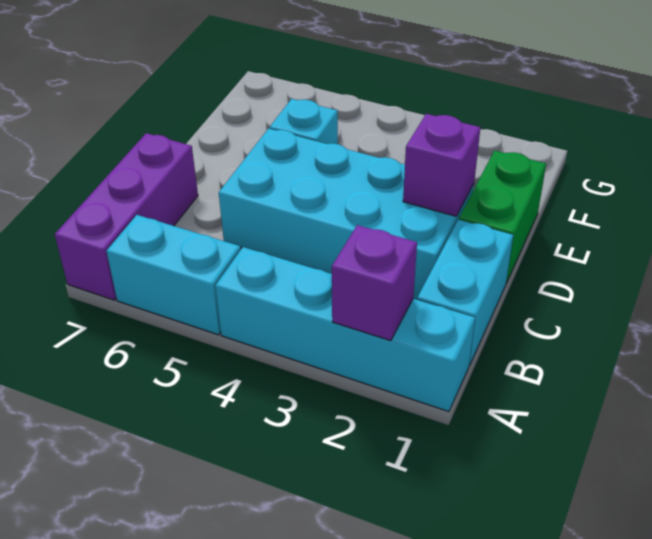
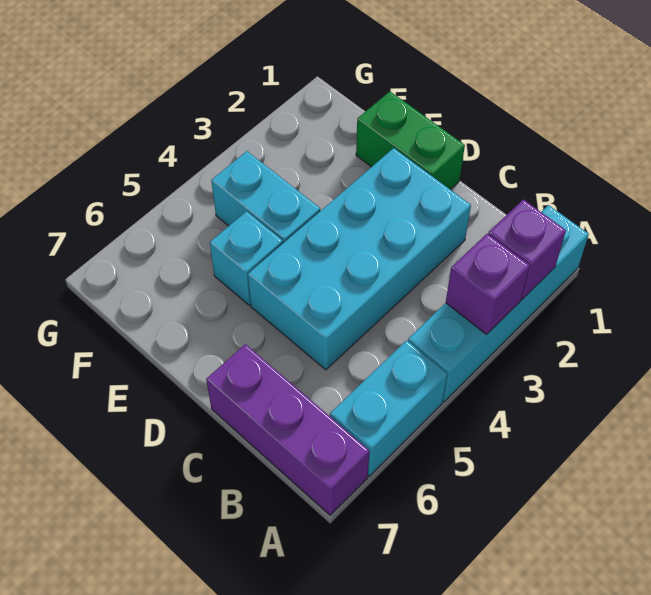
cyan brick B1:C1 level 1 -> cyan brick E4:F4 level 1
purple brick D2 level 2 -> purple brick A3 level 2

